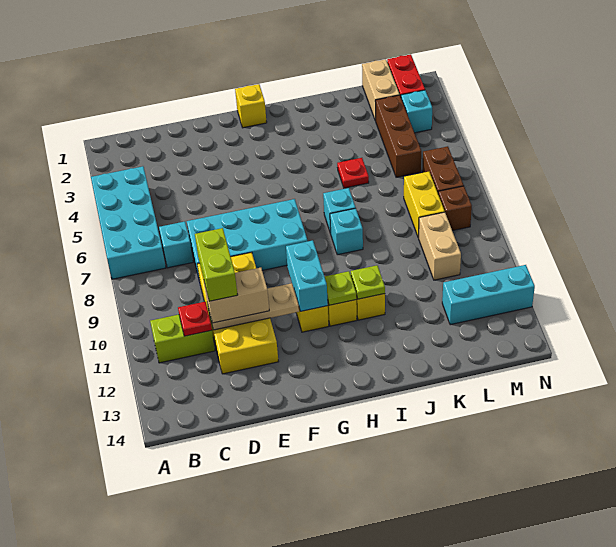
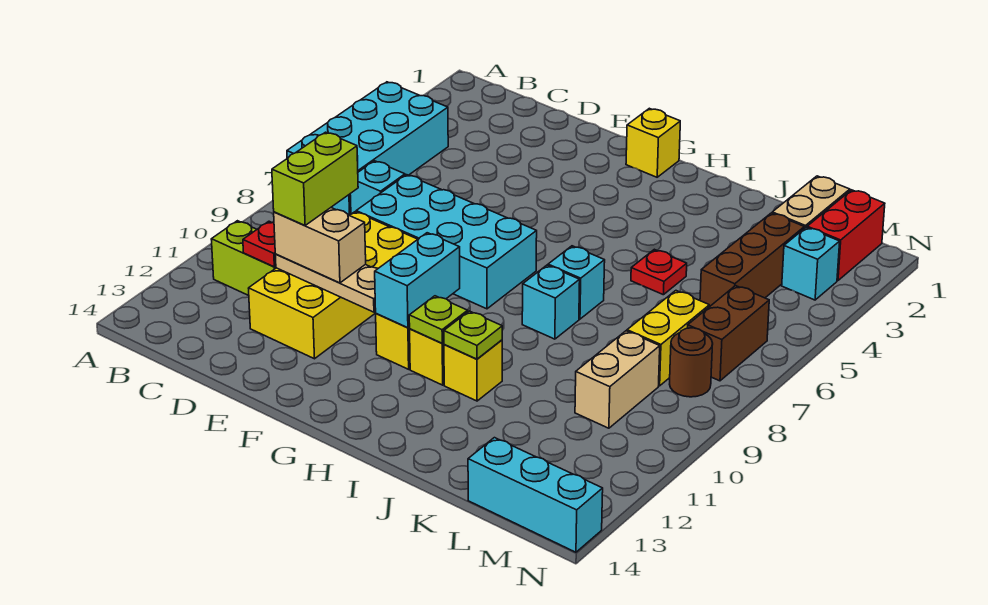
cyan brick L12:N12 level 1 -> cyan brick L14:N14 level 1
brown brick M8 level 1 -> brown round brick M8 level 1

